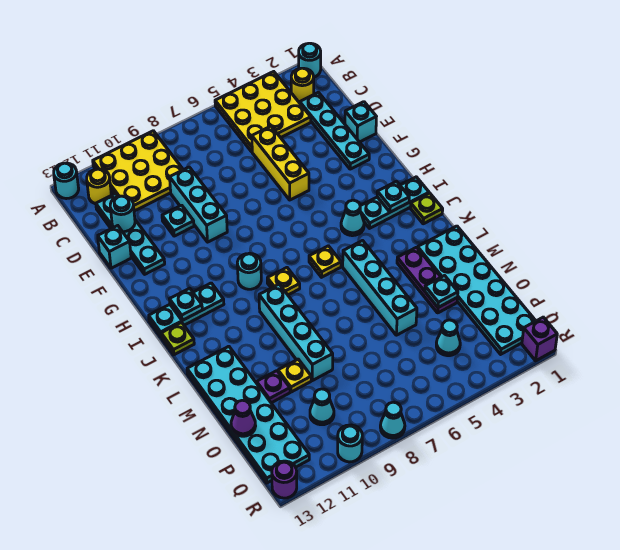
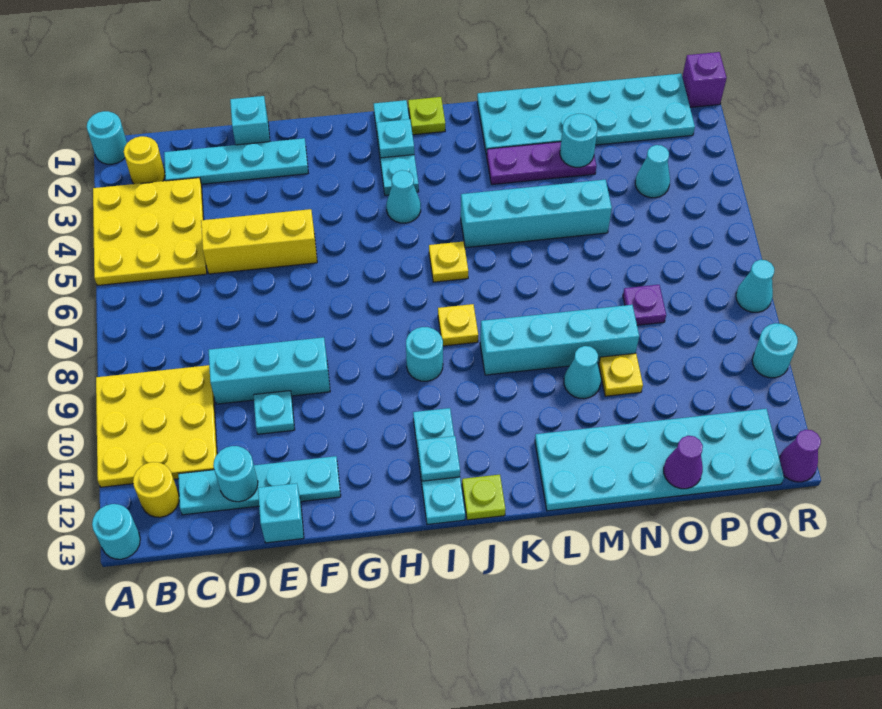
cyan plate N3 level 2 -> cyan round brick N3 level 2
purple plate N11 level 1 -> purple plate O8 level 1
cyan cone P10 level 1 -> cyan cone M10 level 1
purple round brick R13 level 1 -> purple cone R13 level 1

